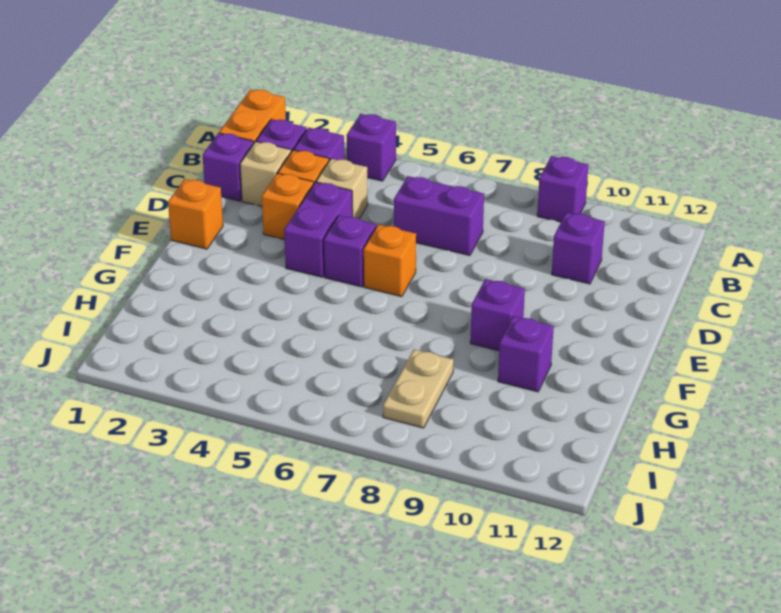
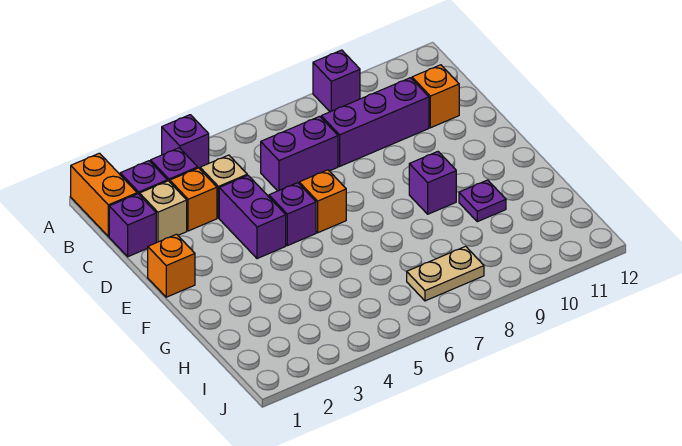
purple brick C10 level 1 -> purple brick C8:C10 level 1
orange brick D3 level 1 -> orange brick C11 level 1
purple brick G10 level 1 -> purple plate G10 level 1
tan plate H8:I8 level 1 -> tan plate I7:I8 level 1

